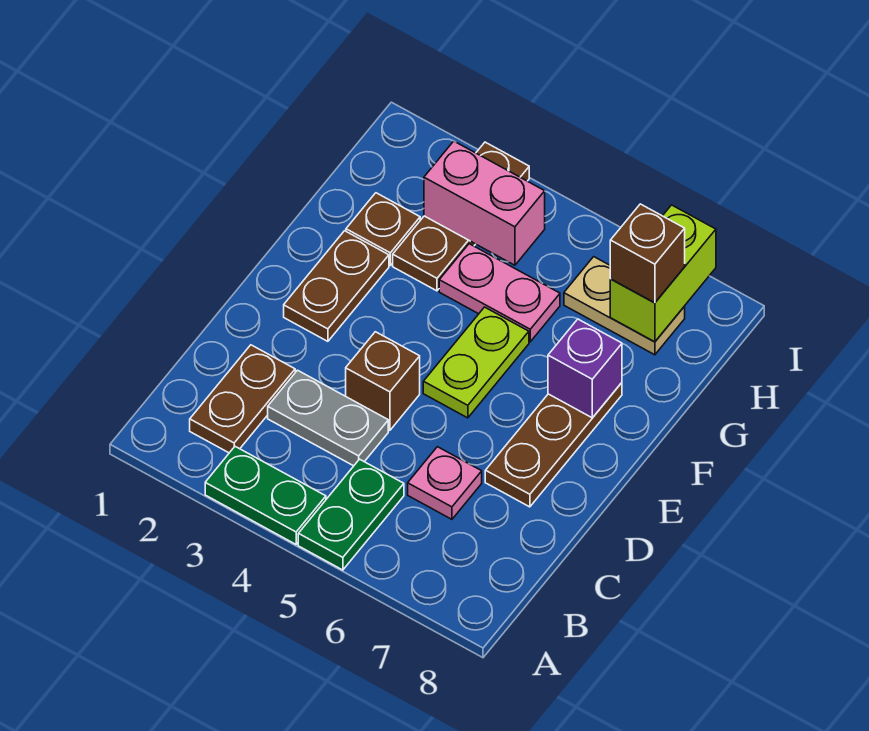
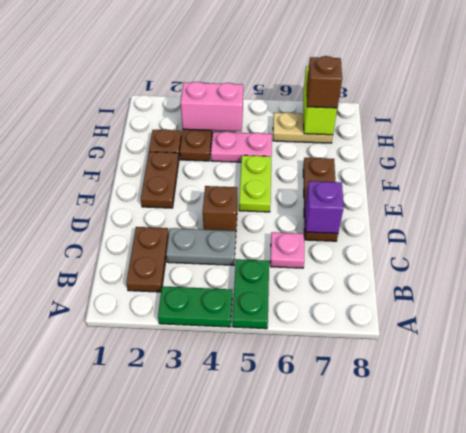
purple brick F7 level 2 -> purple brick D7 level 2

